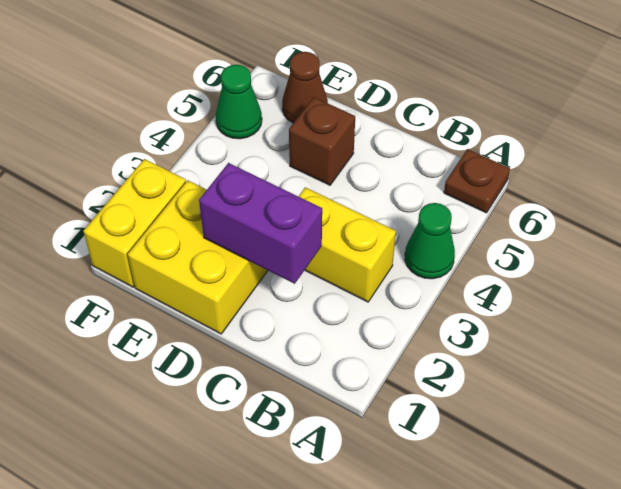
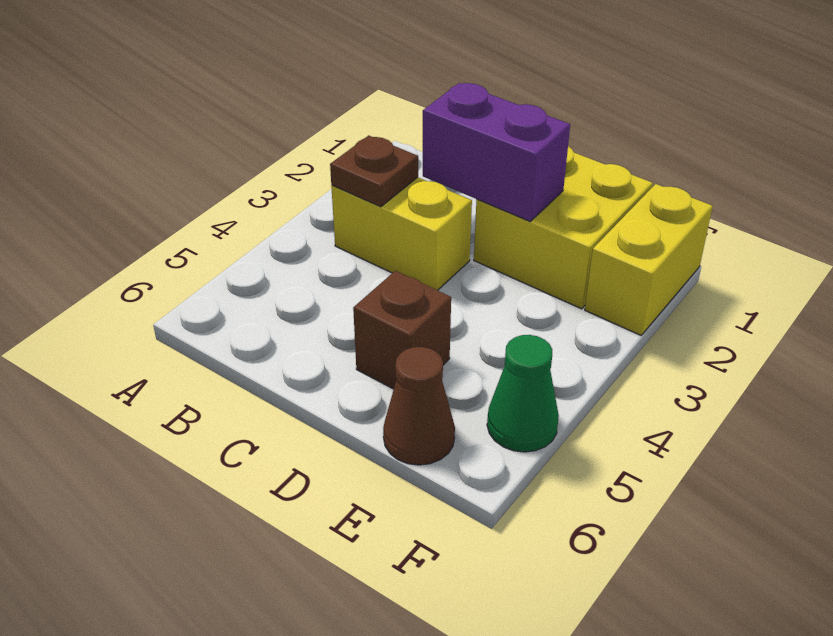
green cone A4 level 1 -> none
brown plate A6 level 1 -> brown plate B3 level 2

